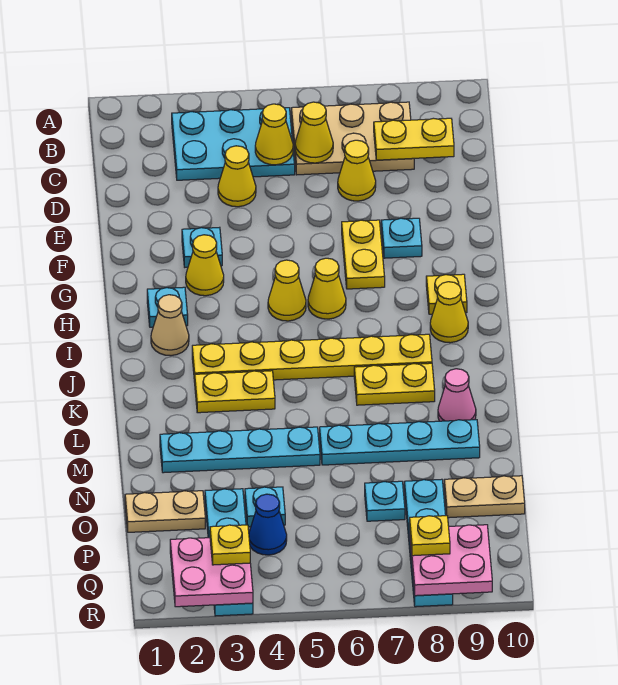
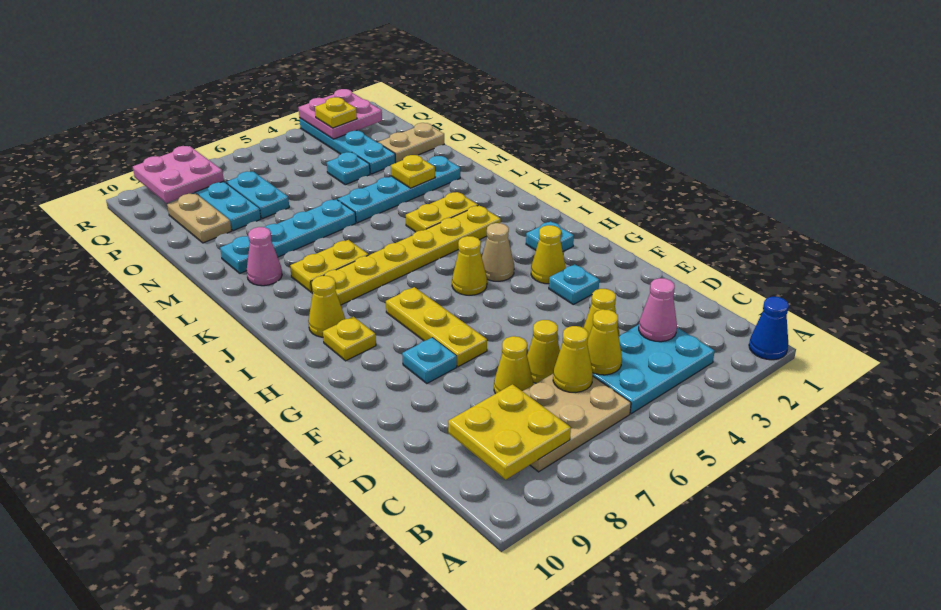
none -> pink cone C3 level 2
yellow plate C8:C9 level 2 -> yellow plate B8:C9 level 2
yellow plate F7:G7 level 1 -> yellow plate F7:H7 level 1
yellow cone H6 level 1 -> yellow cone D6 level 1
tan cone I2 level 1 -> tan cone H4 level 1
cyan plate O7 level 1 -> cyan plate O7:P7 level 1
tan plate O9:O10 level 1 -> tan plate O9:P9 level 1
blue cone P4 level 1 -> blue cone A1 level 1
yellow plate Q8 level 3 -> yellow plate M3 level 2

